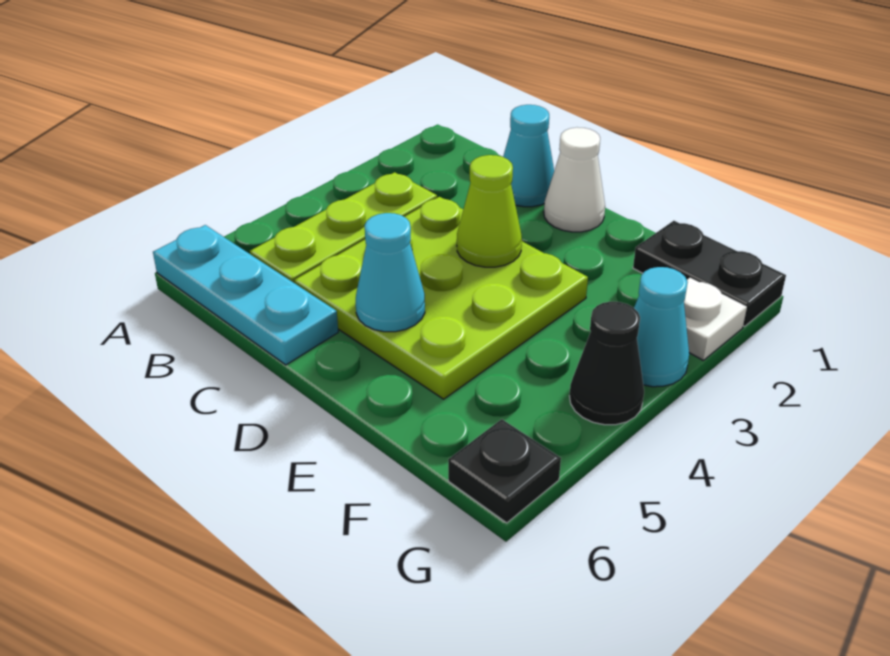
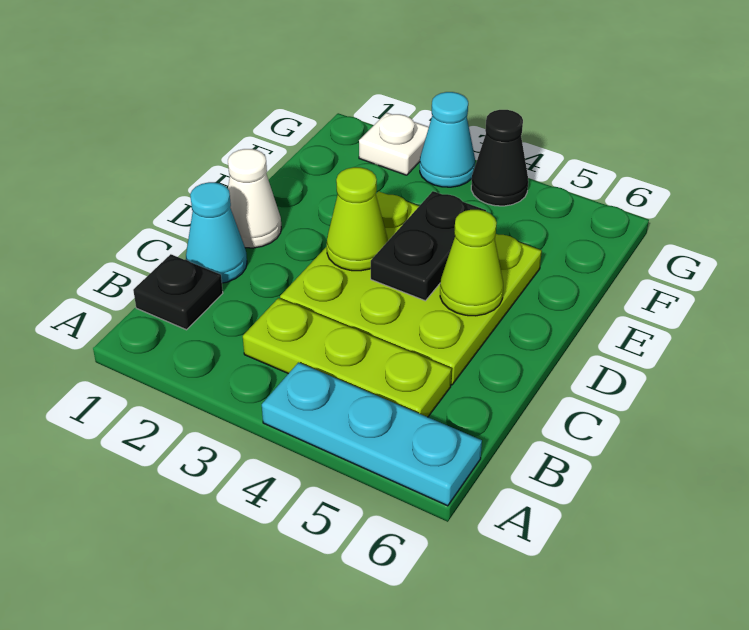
cyan plate A6:C6 level 1 -> cyan plate A4:A6 level 1
cyan cone D5 level 2 -> lime cone D5 level 2
black plate F1:G1 level 1 -> black plate D4:E4 level 2
black plate G6 level 1 -> black plate B1 level 1

